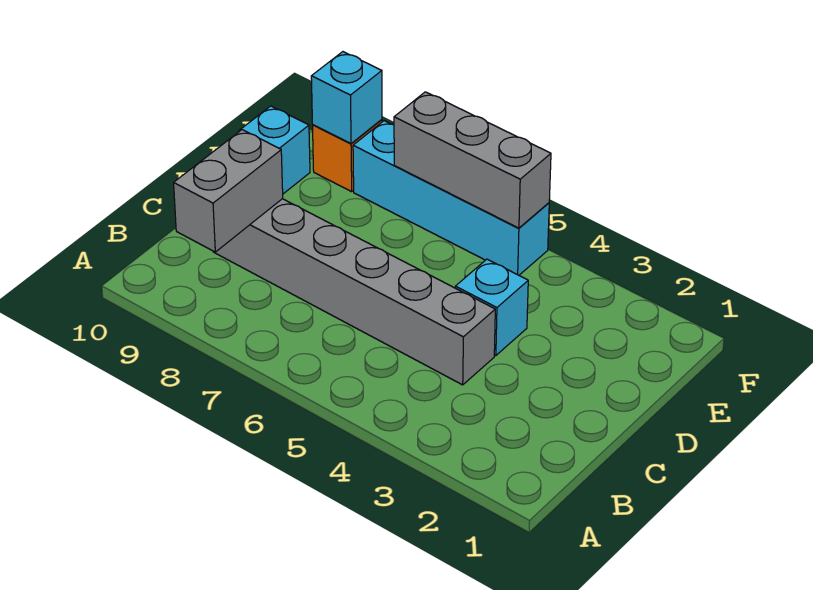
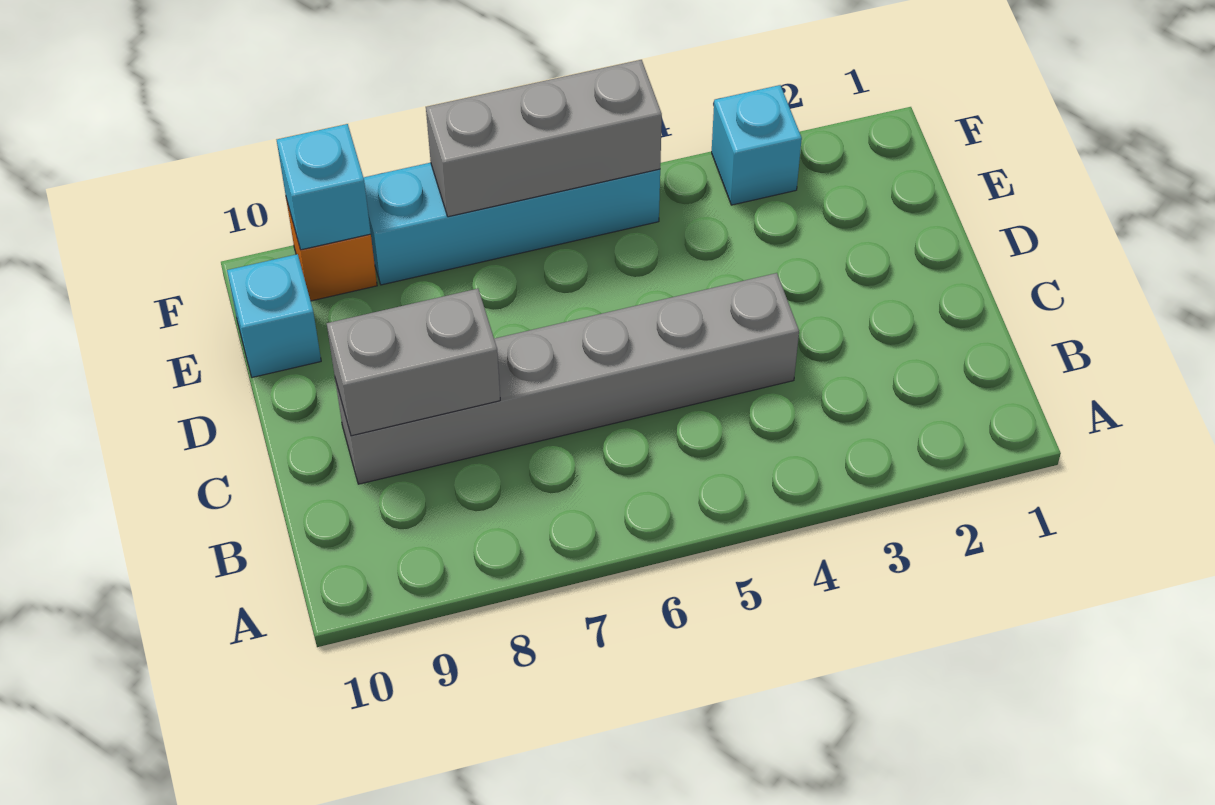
grey brick B9:C9 level 2 -> grey brick C8:C9 level 2
cyan brick D4 level 1 -> cyan brick F3 level 1

